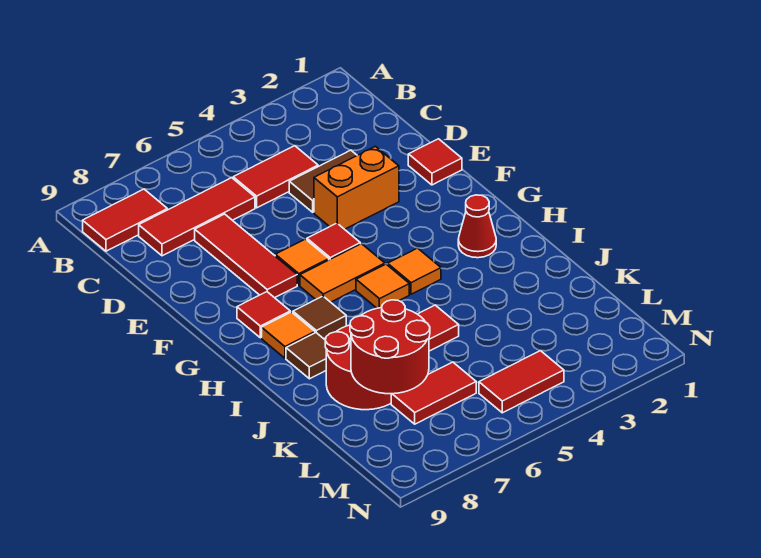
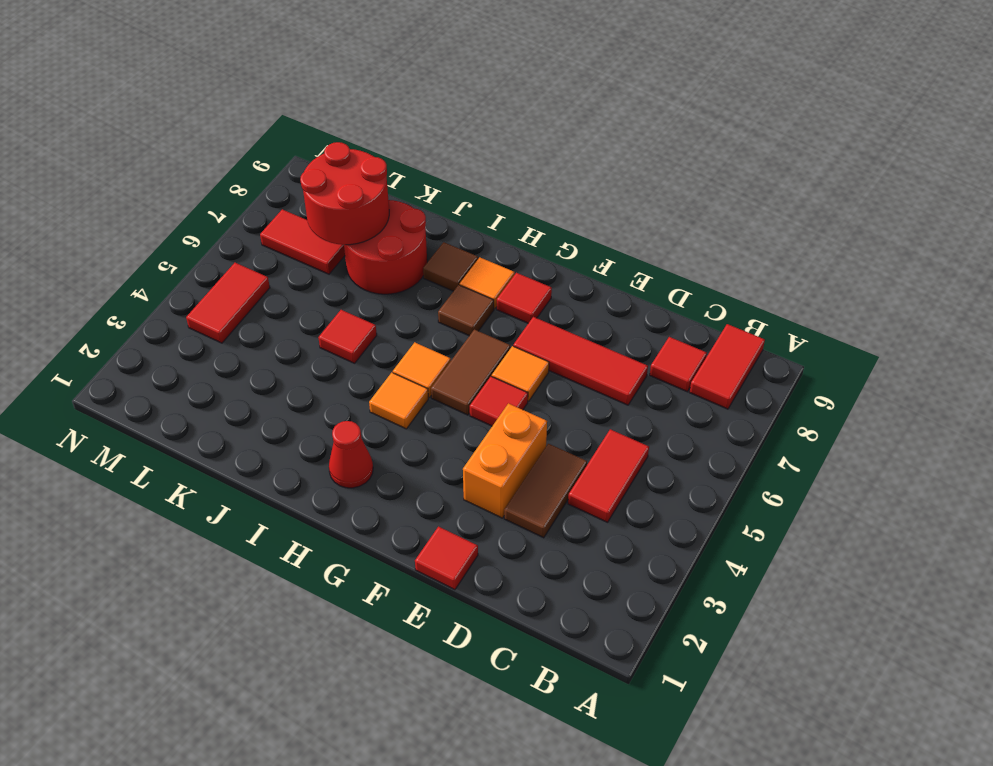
red tile C6:C8 level 1 -> red tile C8 level 1
orange tile G5:G6 level 1 -> brown tile G5:G6 level 1
red tile L6:L7 level 1 -> red tile L7:M7 level 1

